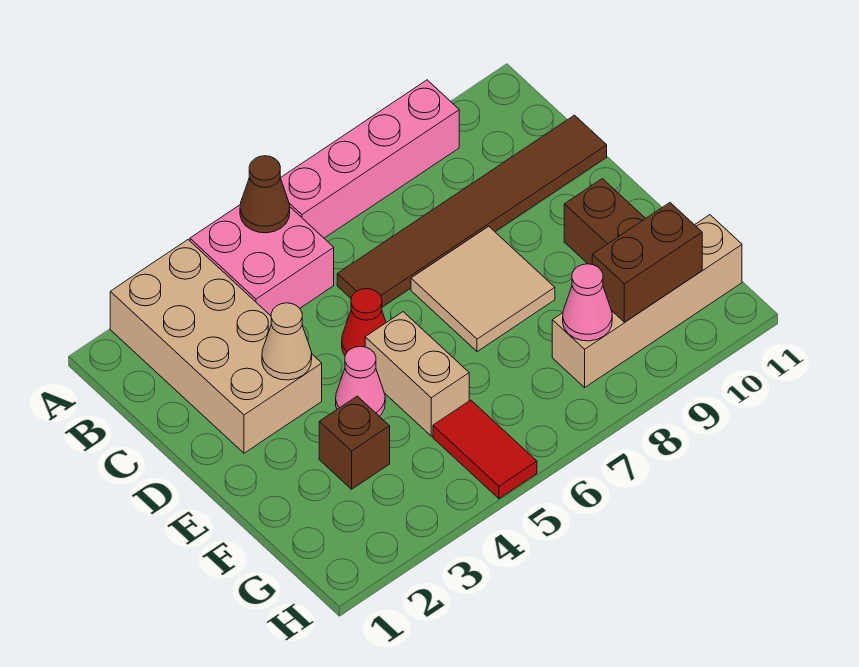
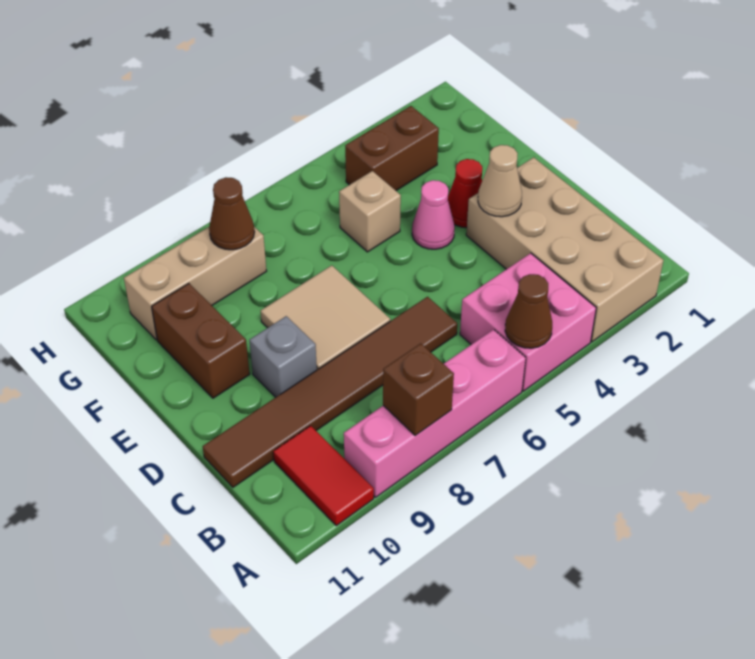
red cone D5 level 1 -> red cone E3 level 1
none -> grey brick D9 level 1
tan brick E5:F5 level 1 -> tan brick F5 level 1
brown brick F3 level 1 -> brown brick A8 level 2
red tile G5:H5 level 1 -> red tile A10:B10 level 1
tan brick G8:G11 level 1 -> tan brick G8:G10 level 1
pink cone G8 level 2 -> brown cone G8 level 2
brown brick G9:G10 level 2 -> brown brick G3:G4 level 1

